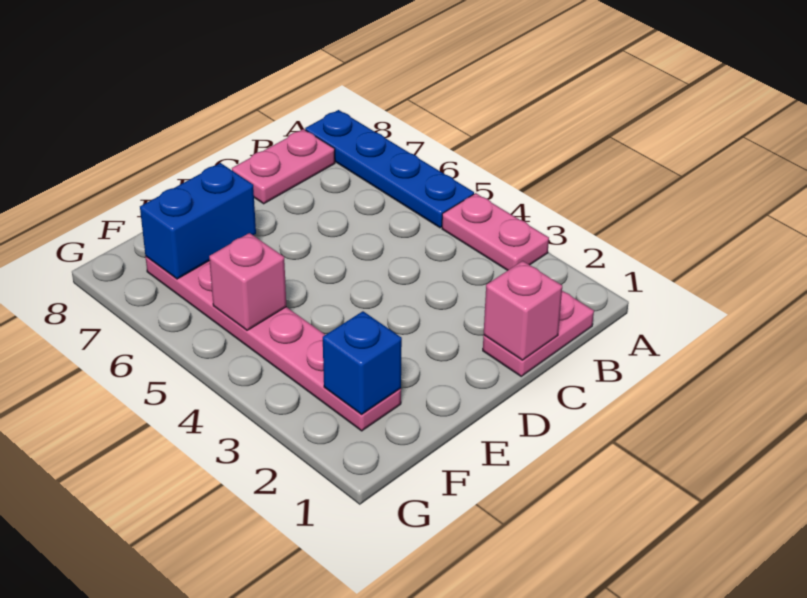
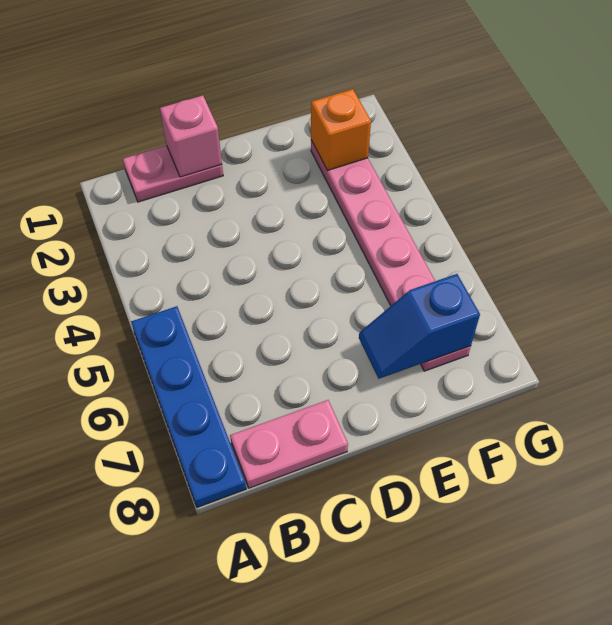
pink plate A3:A4 level 1 -> none
blue brick E7:F7 level 2 -> blue slope E7:F7 level 2 top F
blue brick F2 level 2 -> orange brick F2 level 2
pink brick F5 level 2 -> none

